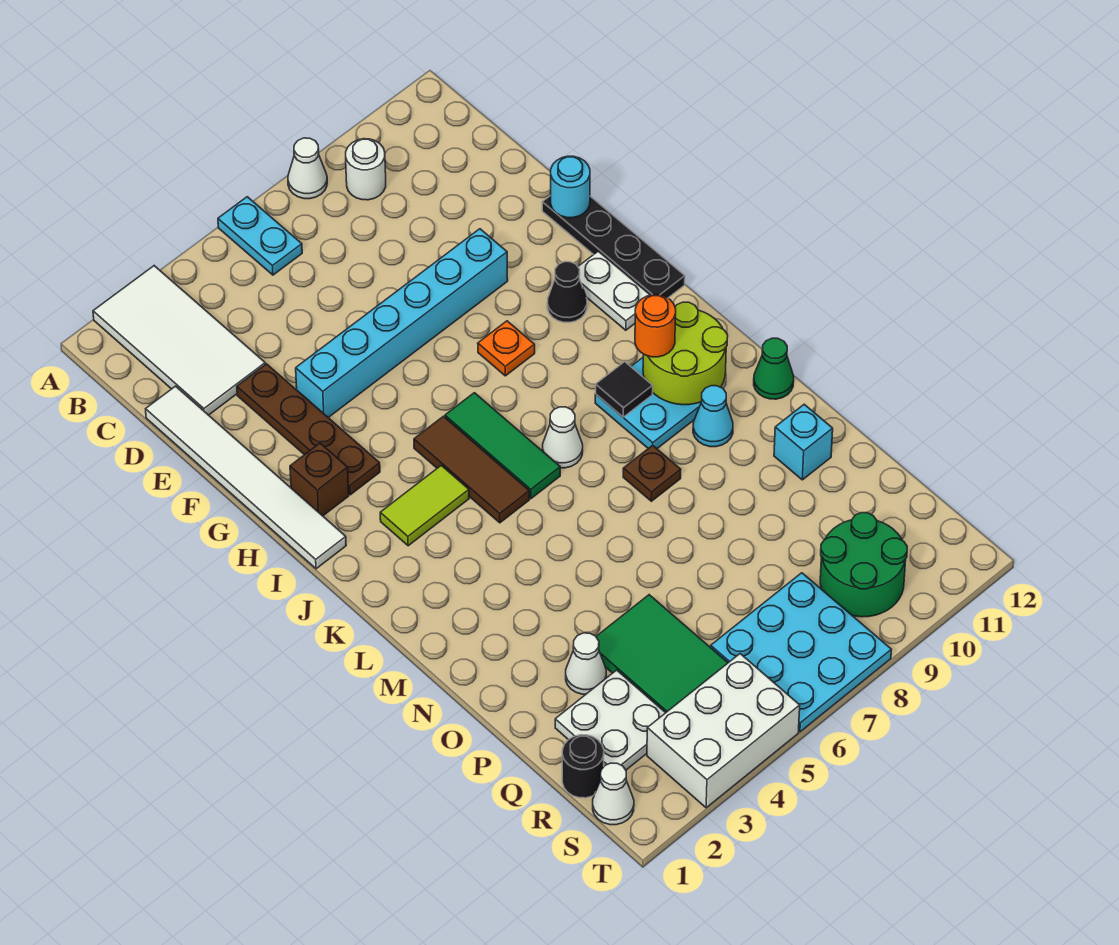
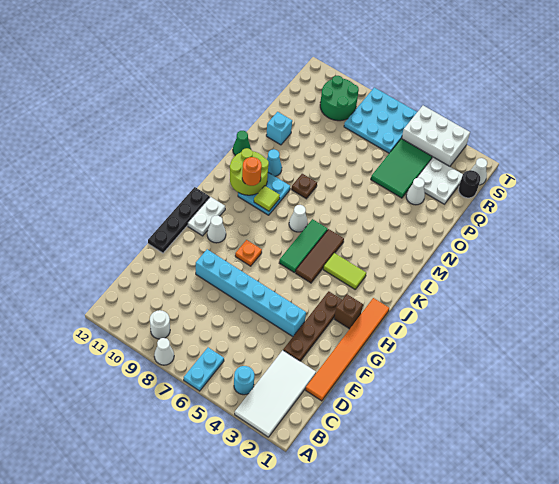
white tile D1:I1 level 1 -> orange tile D1:I1 level 1
cyan round brick F12 level 2 -> cyan round brick B4 level 1
black cone H10 level 1 -> white cone H10 level 1
black tile K9 level 2 -> lime tile K9 level 2

